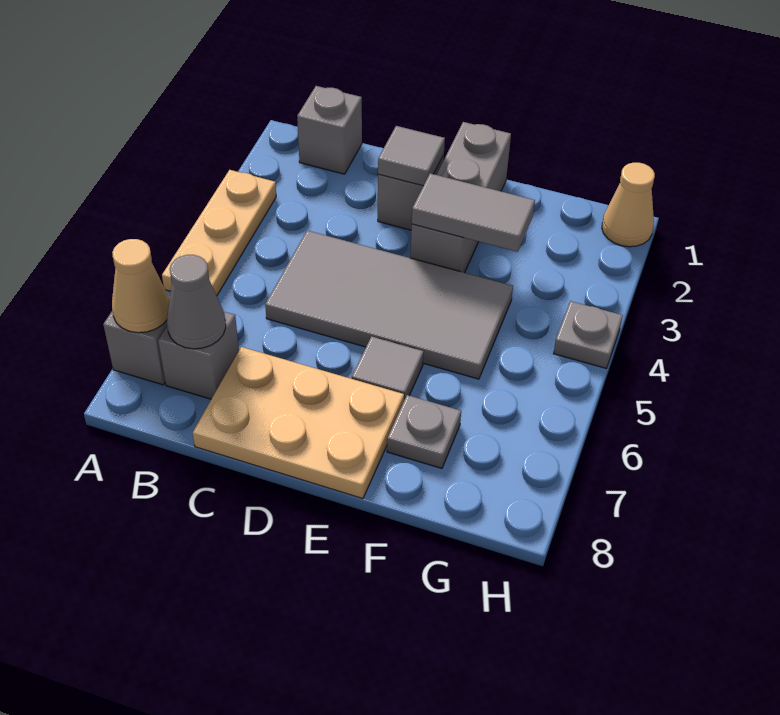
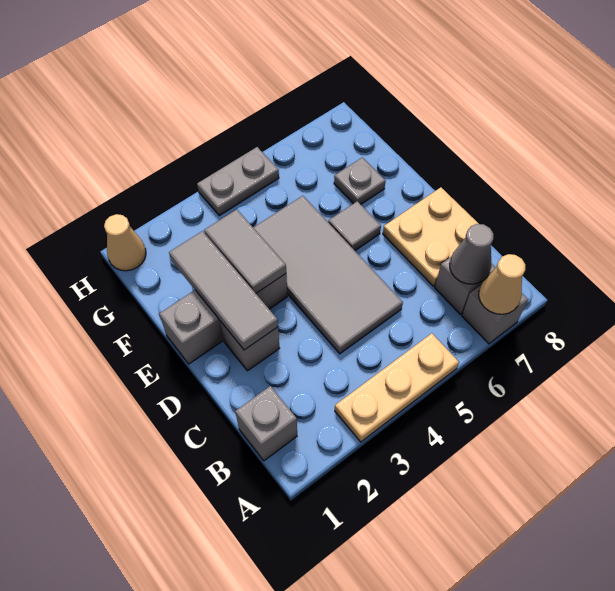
tan plate C7:E8 level 1 -> tan plate C7:D8 level 1
grey tile D2 level 2 -> grey tile D2:F2 level 2
grey plate H4 level 1 -> grey plate H4:H5 level 1

